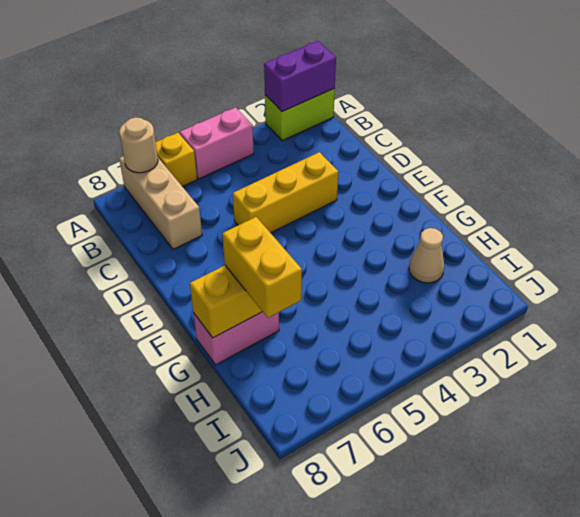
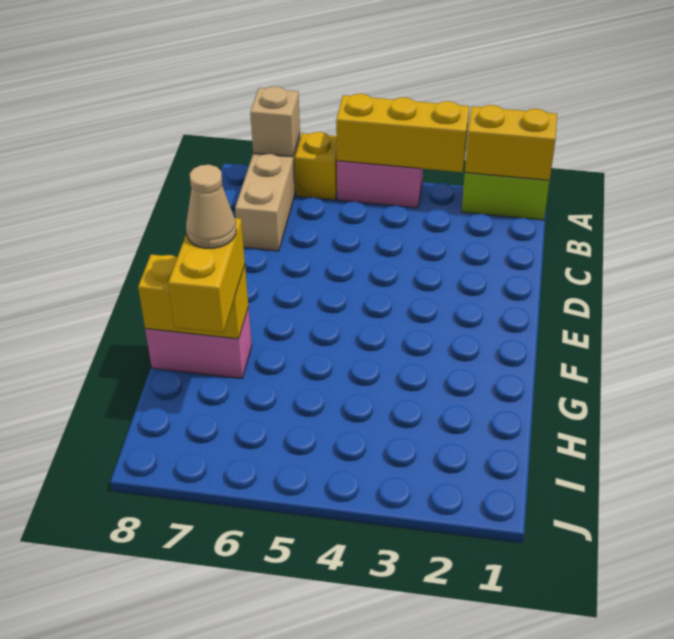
purple brick A1:A2 level 2 -> yellow brick A1:A2 level 2
tan round brick A7 level 2 -> tan brick A7 level 2
yellow brick D3:D5 level 1 -> yellow brick A3:A5 level 2
tan cone H2 level 1 -> tan cone G7 level 4

